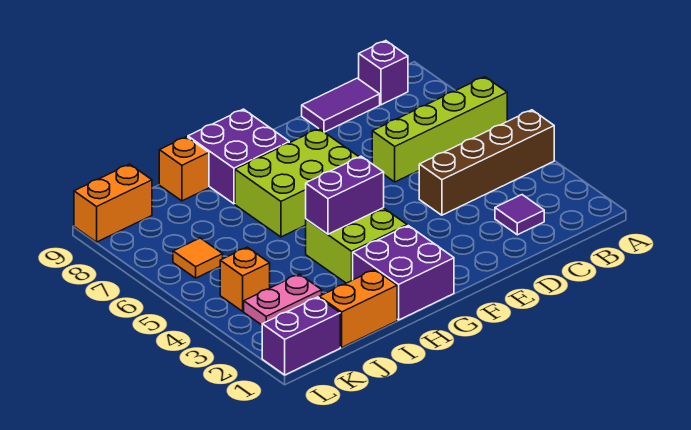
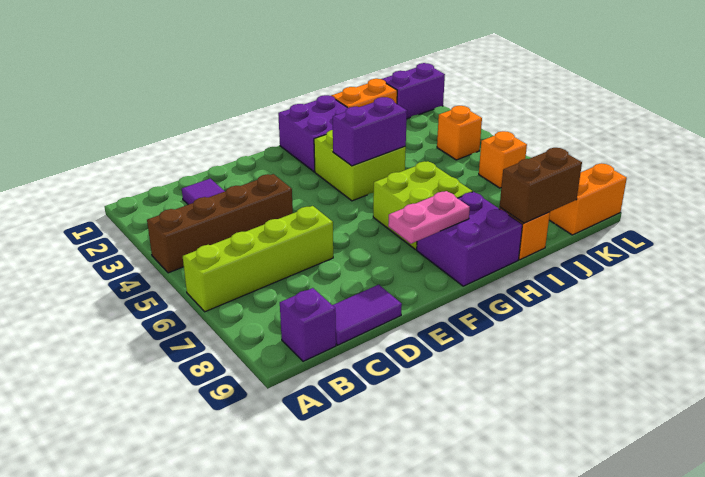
lime brick F6:H7 level 1 -> lime brick G6:H7 level 1
none -> brown brick I9:J9 level 2
pink plate J3:K3 level 1 -> pink plate F8:G8 level 2
orange tile K6 level 1 -> orange brick K6 level 1

